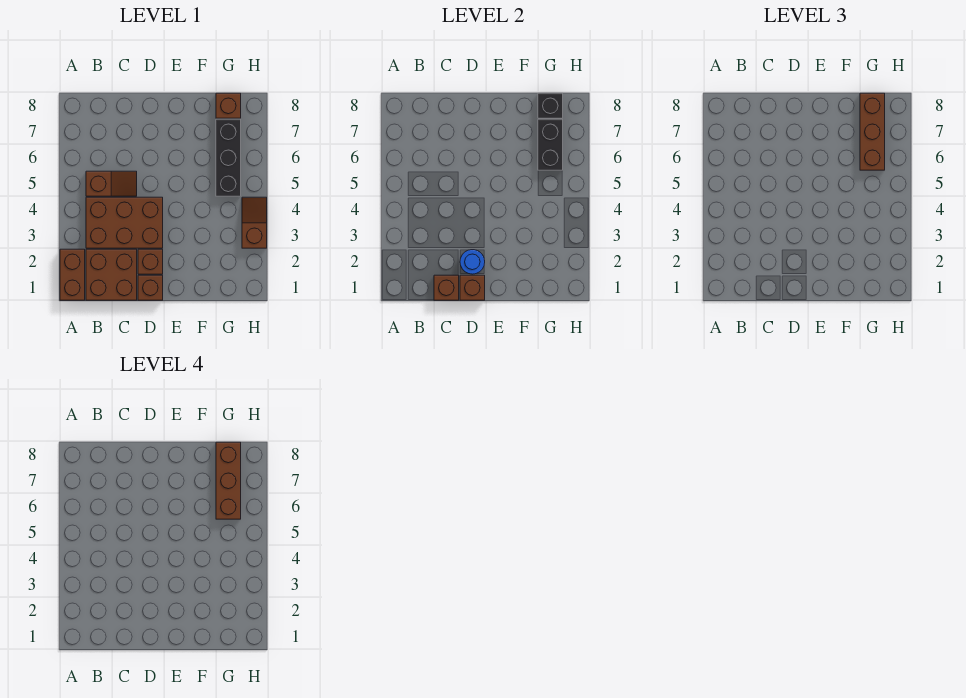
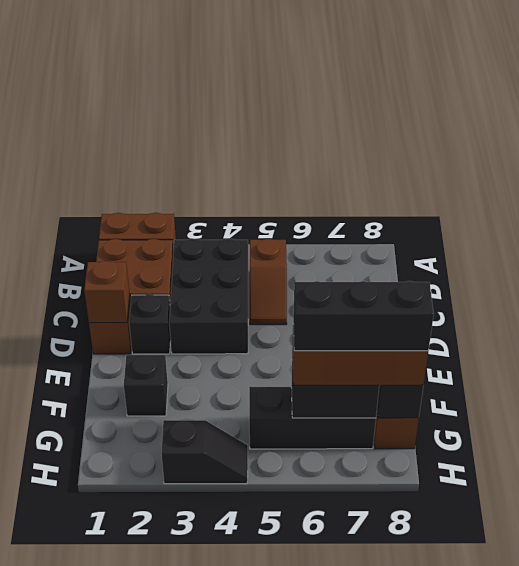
brown brick B3:D4 level 1 -> black brick B3:D4 level 1
brown brick C1 level 2 -> none
brown brick D2 level 1 -> black brick D2 level 1
blue round brick D2 level 2 -> none
none -> black brick F2 level 1
brown brick G6:G8 level 4 -> black brick G6:G8 level 4
brown slope H3:H4 level 1 top 3 -> black slope H3:H4 level 1 top 3

